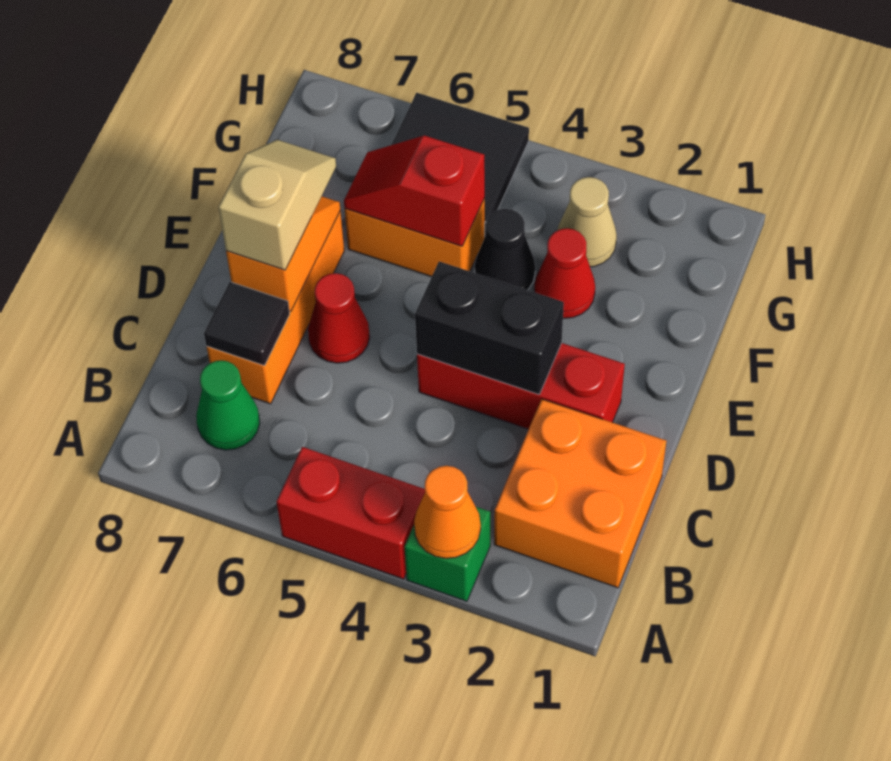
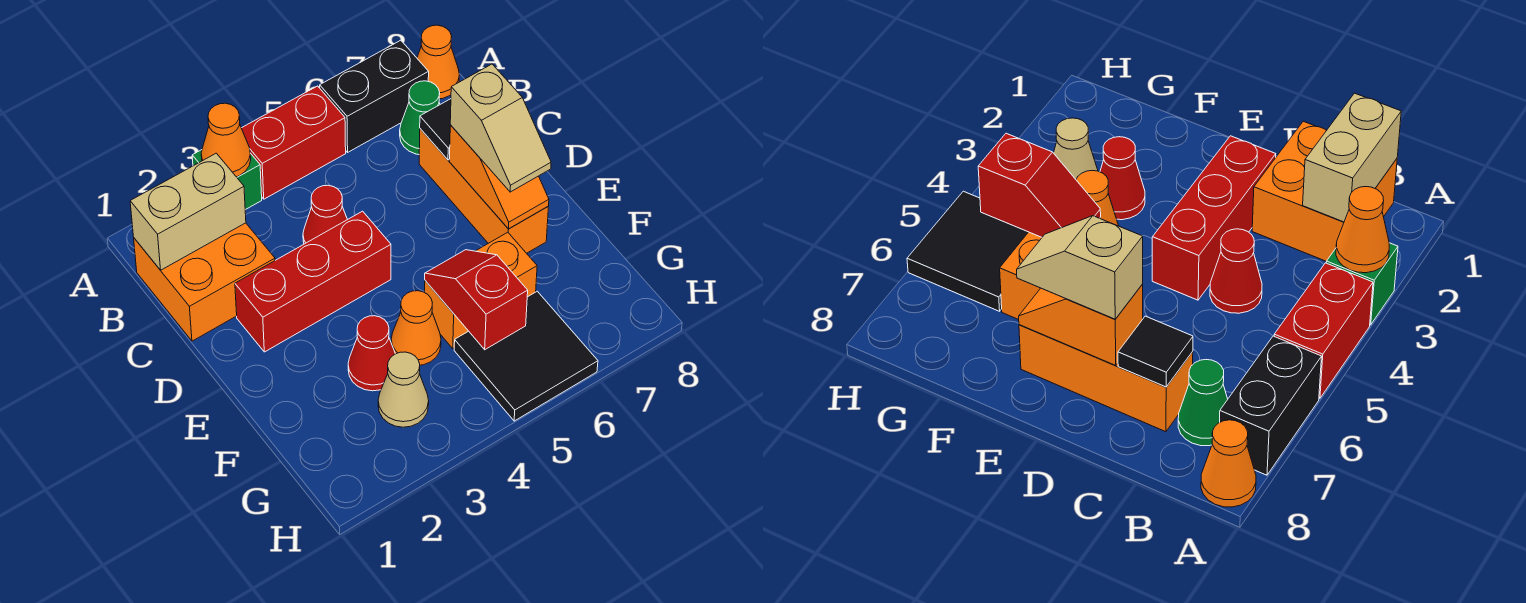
none -> orange cone A8 level 1
none -> tan brick B1:B2 level 2
black brick D3:D4 level 2 -> black brick A6:A7 level 1
red cone D6 level 1 -> red cone C4 level 1
black cone F4 level 1 -> orange cone F4 level 1
red slope F5:F6 level 2 top 5 -> red slope F5:G5 level 2 top G

